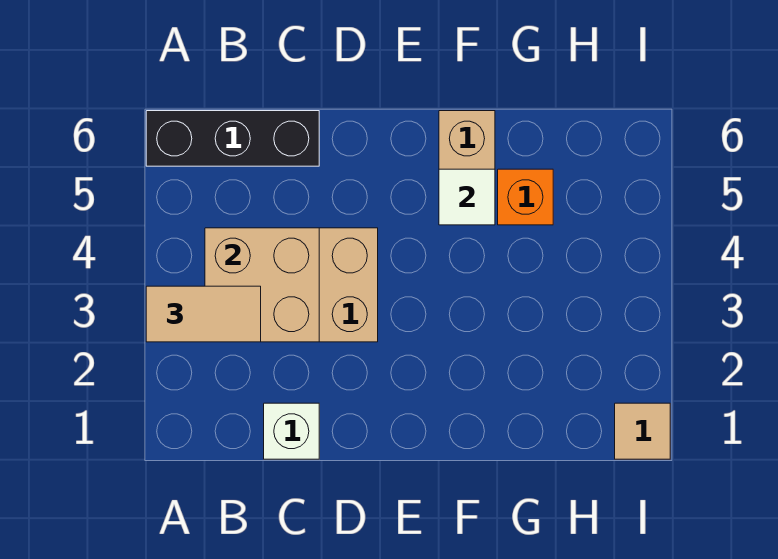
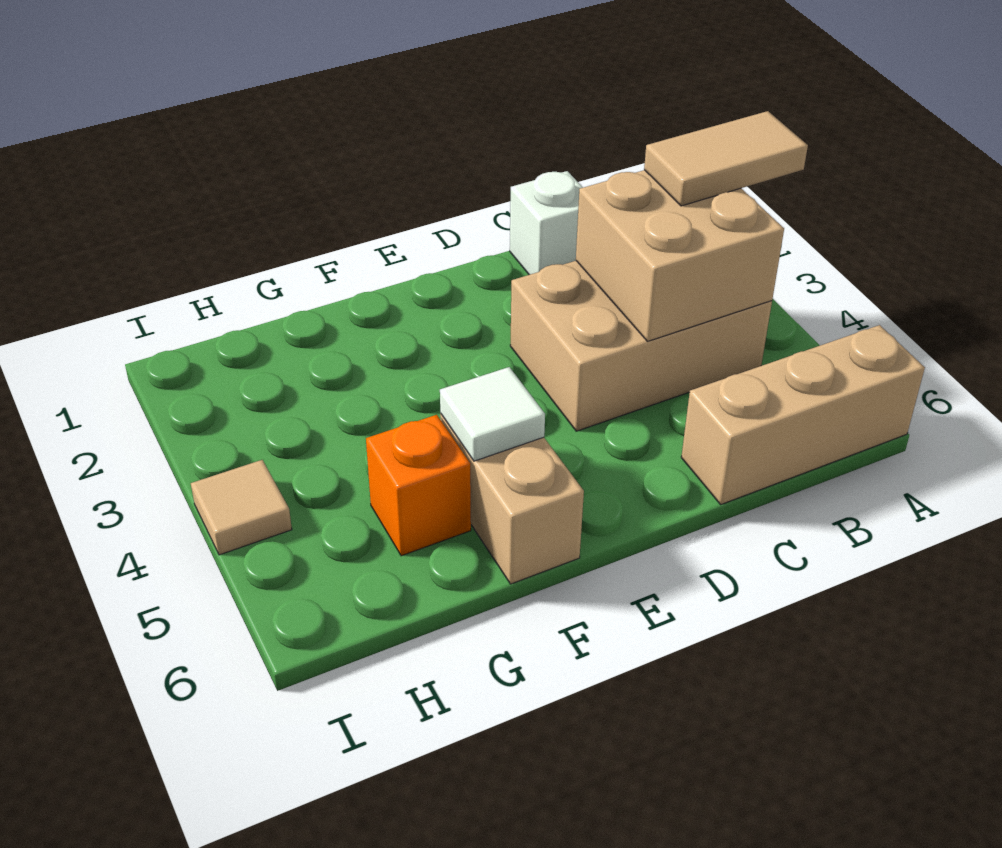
black brick A6:C6 level 1 -> tan brick A6:C6 level 1
tan tile I1 level 1 -> tan tile I4 level 1

